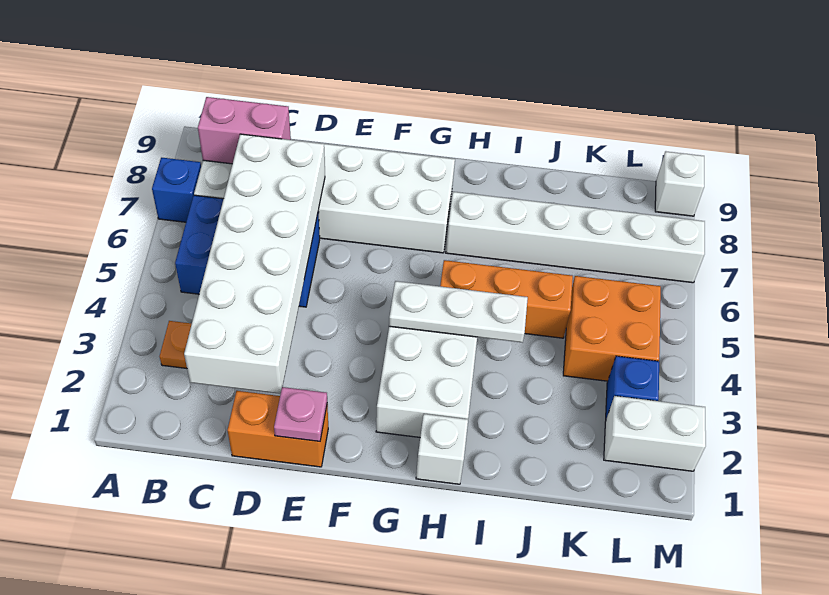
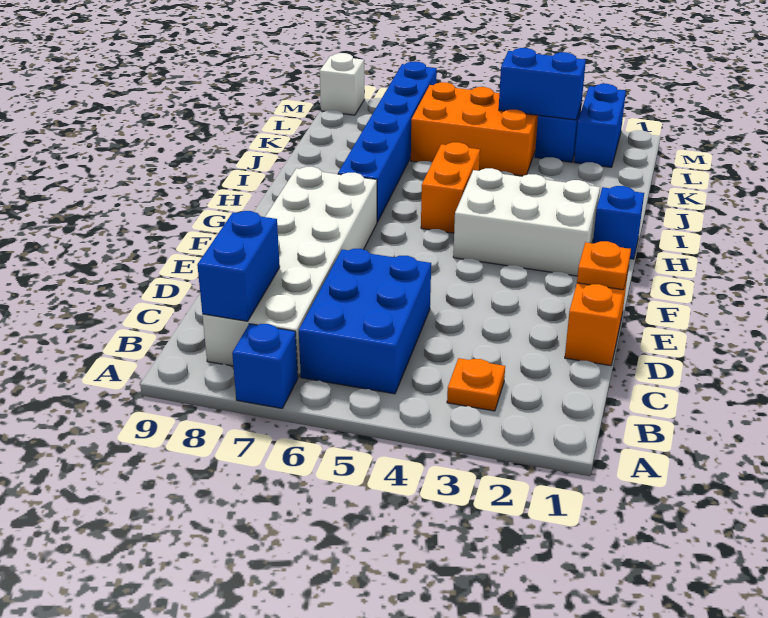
pink brick B8:C8 level 2 -> blue brick B8:C8 level 2
white brick C2:D7 level 2 -> none
pink plate E1 level 2 -> orange plate E1 level 2
white plate G4:I4 level 2 -> none
white brick H1 level 1 -> blue brick H1 level 1
orange brick H5:J5 level 1 -> orange brick H5:I5 level 1
white brick H7:M7 level 1 -> blue brick H7:M7 level 1
orange brick K4:L5 level 1 -> orange brick K4:L6 level 1
white brick L2:M2 level 1 -> blue brick L2:M2 level 1
none -> blue brick L3:L4 level 2

